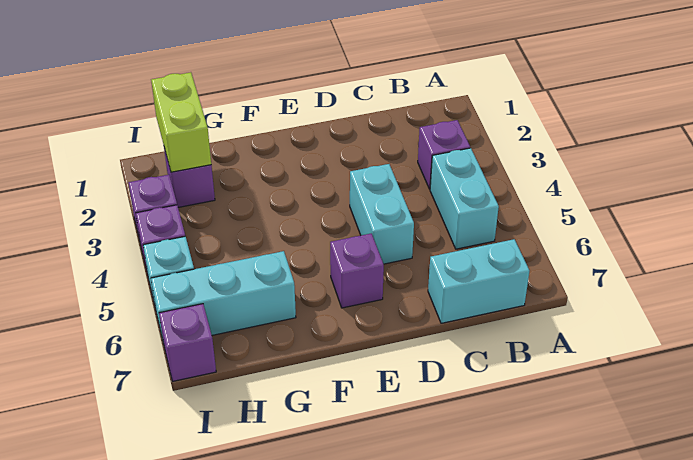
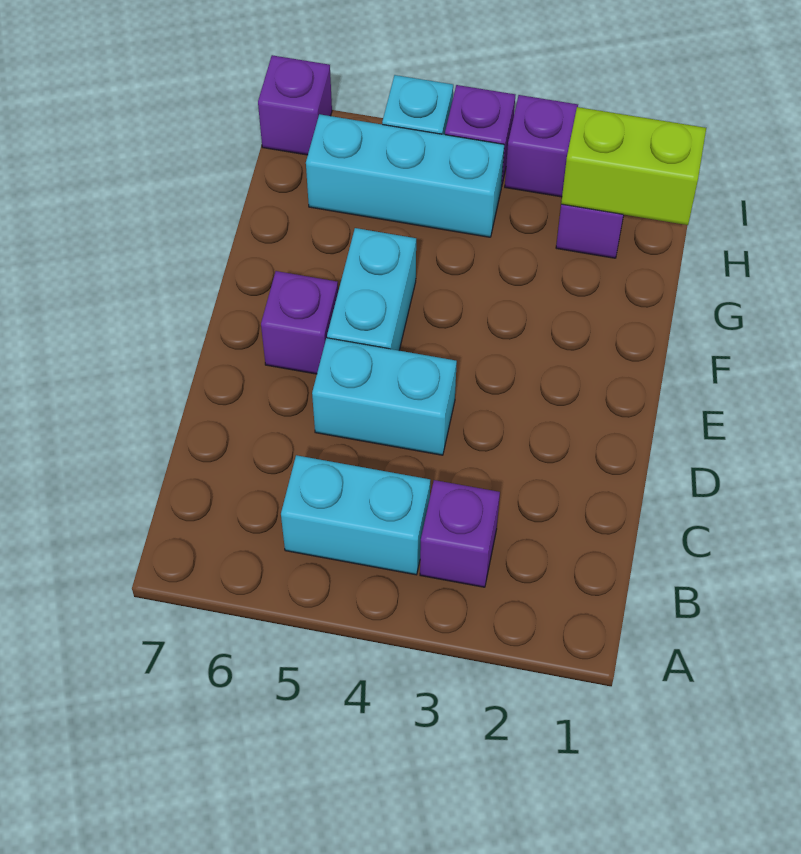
cyan brick B7:C7 level 1 -> cyan brick E5:F5 level 1
cyan brick G6:I6 level 1 -> cyan brick H4:H6 level 1

